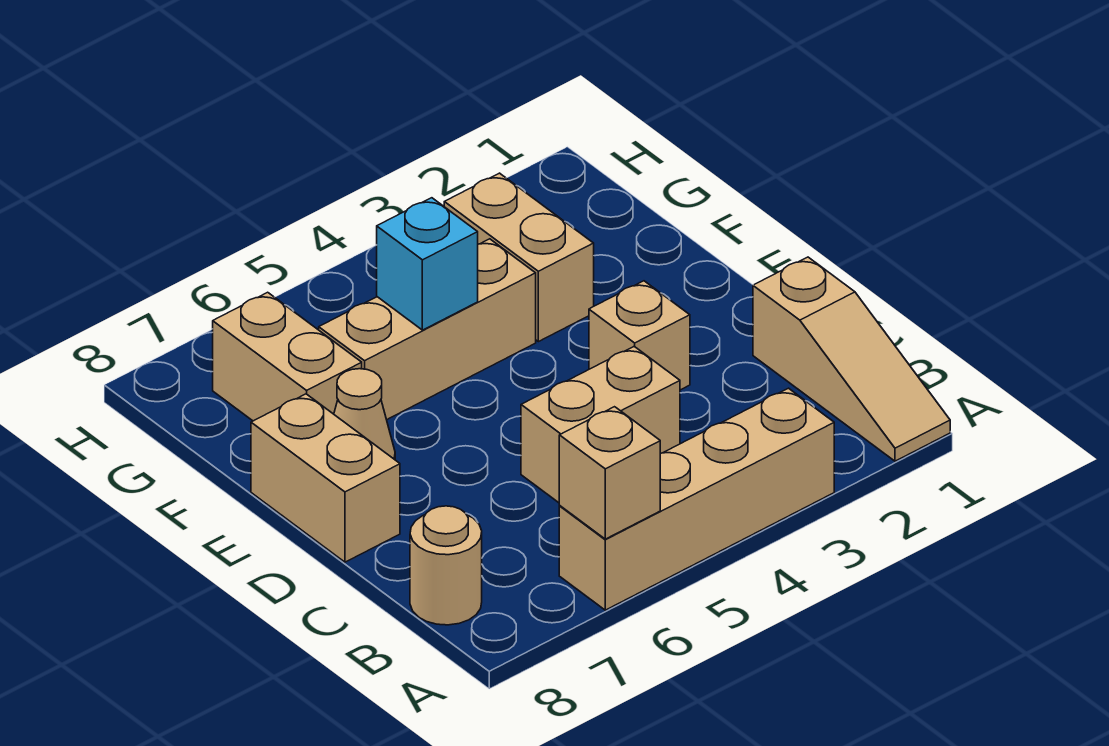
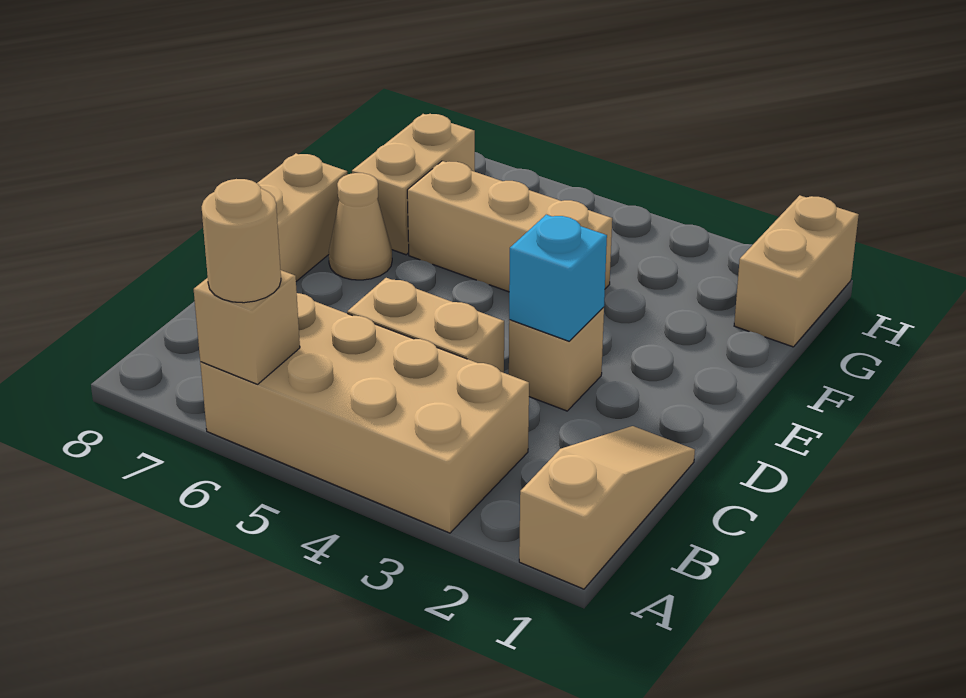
tan slope A1:C1 level 1 top C -> tan slope A1:C1 level 1 top A
tan brick A3:A6 level 1 -> tan brick A3:B6 level 1
tan round brick B8 level 1 -> tan round brick A6 level 3
tan brick F3:G3 level 1 -> tan brick G1:H1 level 1
cyan brick F5 level 2 -> cyan brick D3 level 2

